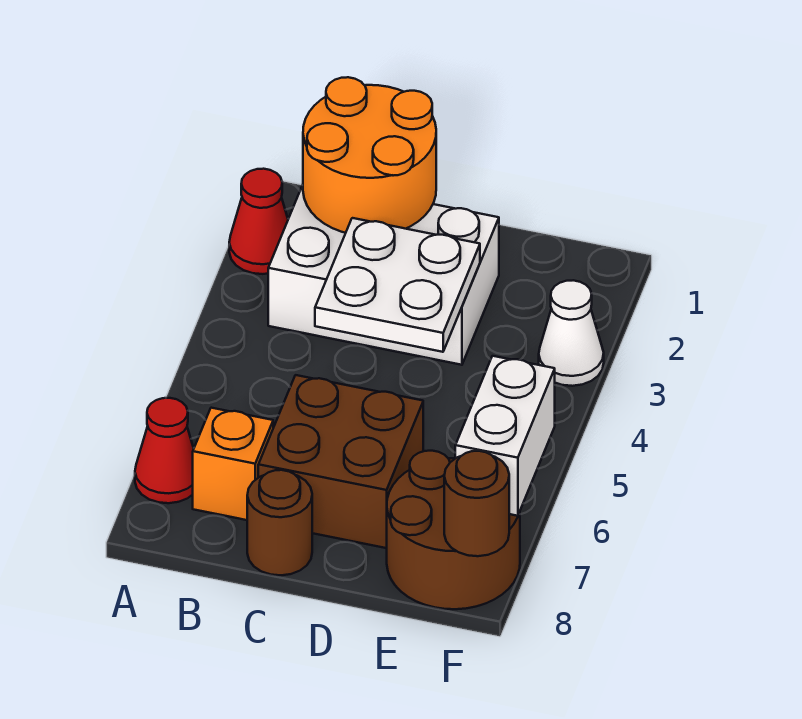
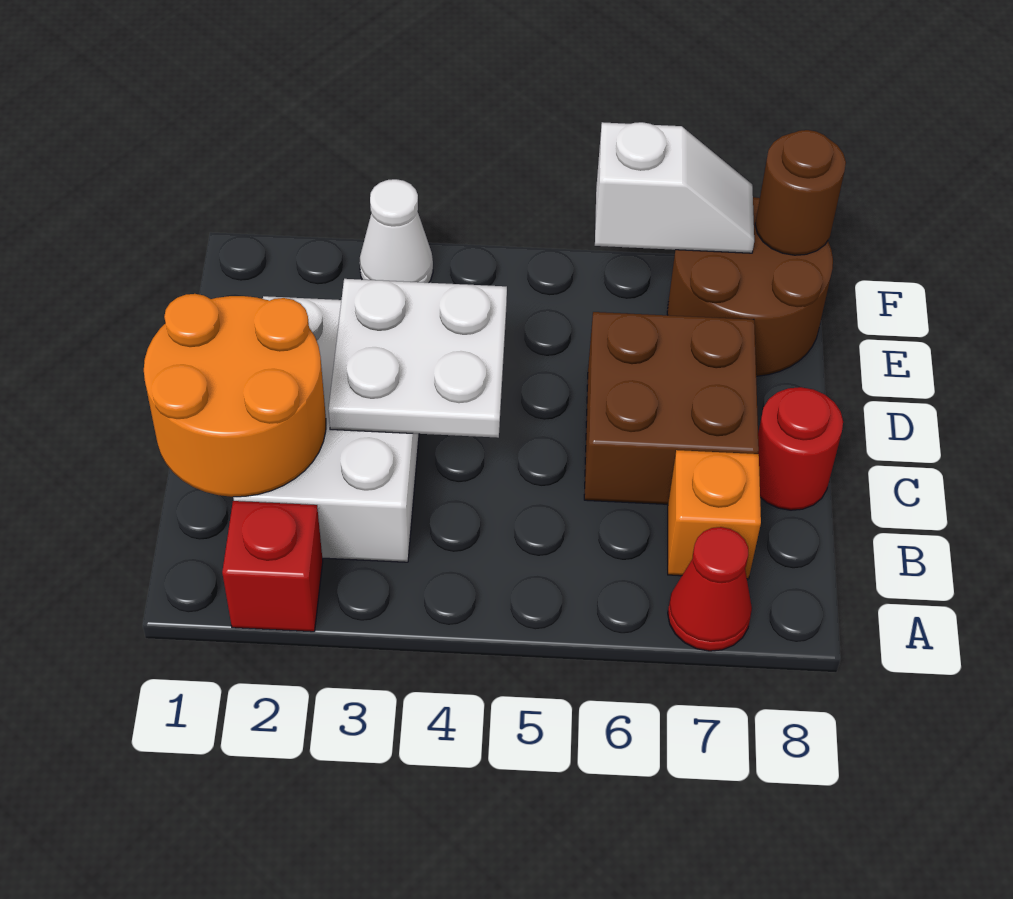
red cone A2 level 1 -> red brick A2 level 1
brown round brick C8 level 1 -> red round brick C8 level 1
white brick F6:F7 level 2 -> white slope F6:F7 level 2 top 6

